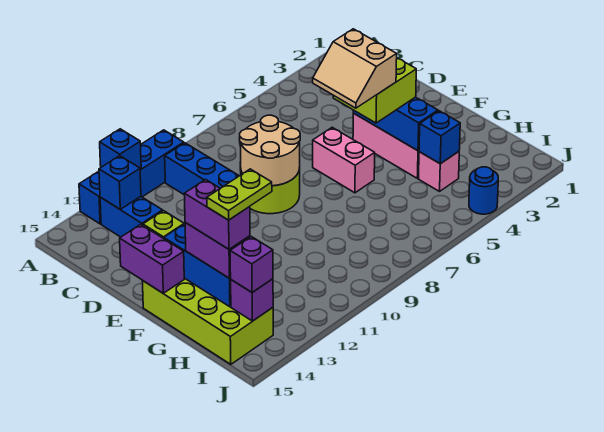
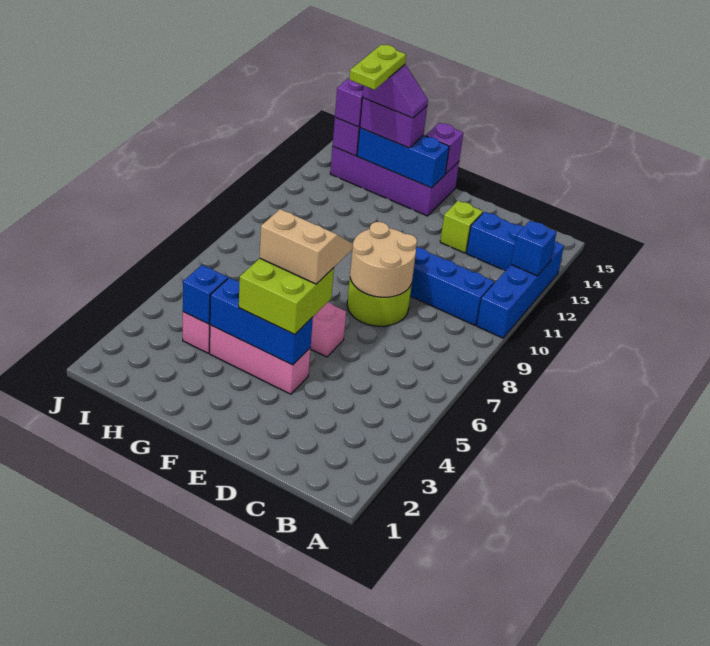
blue brick B13 level 2 -> none
purple brick E15:F15 level 2 -> purple brick F15 level 2
lime brick F14:I15 level 1 -> purple brick F14:I15 level 1
purple brick G14:H14 level 4 -> purple slope G14:H14 level 4 top H
blue round brick J4 level 1 -> none

